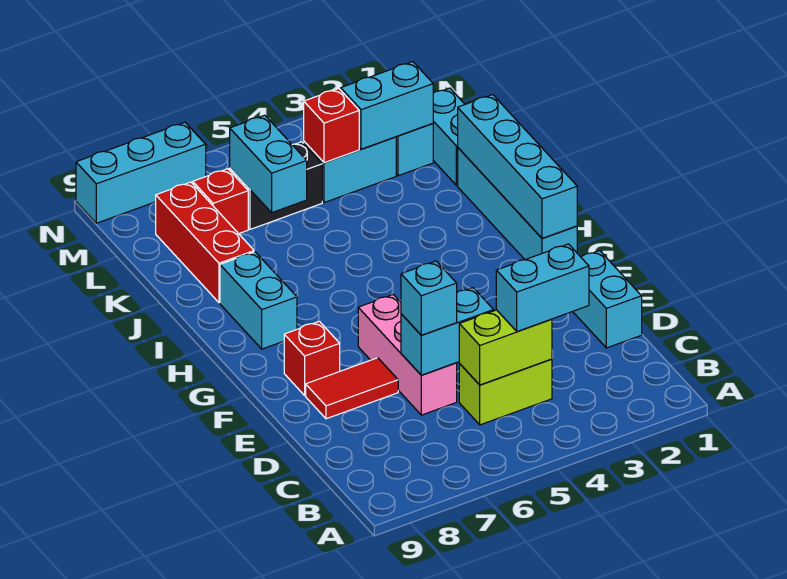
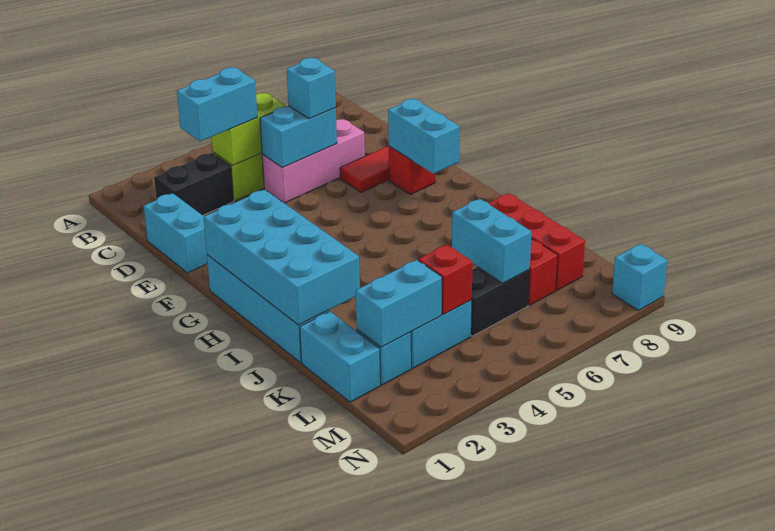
none -> black brick C2:C3 level 1
pink brick D6:F6 level 1 -> pink brick D5:D7 level 1
cyan brick G1:J1 level 2 -> cyan brick G1:J2 level 2
cyan brick H8:I8 level 1 -> cyan brick F8:G8 level 2
cyan brick N7:N9 level 1 -> cyan brick N9 level 1

